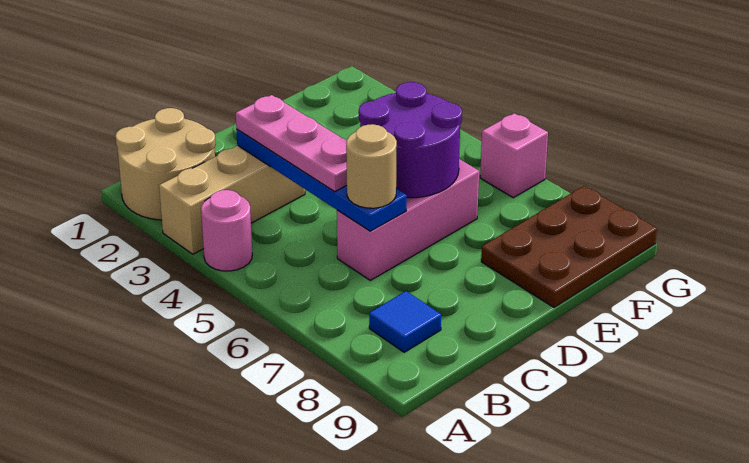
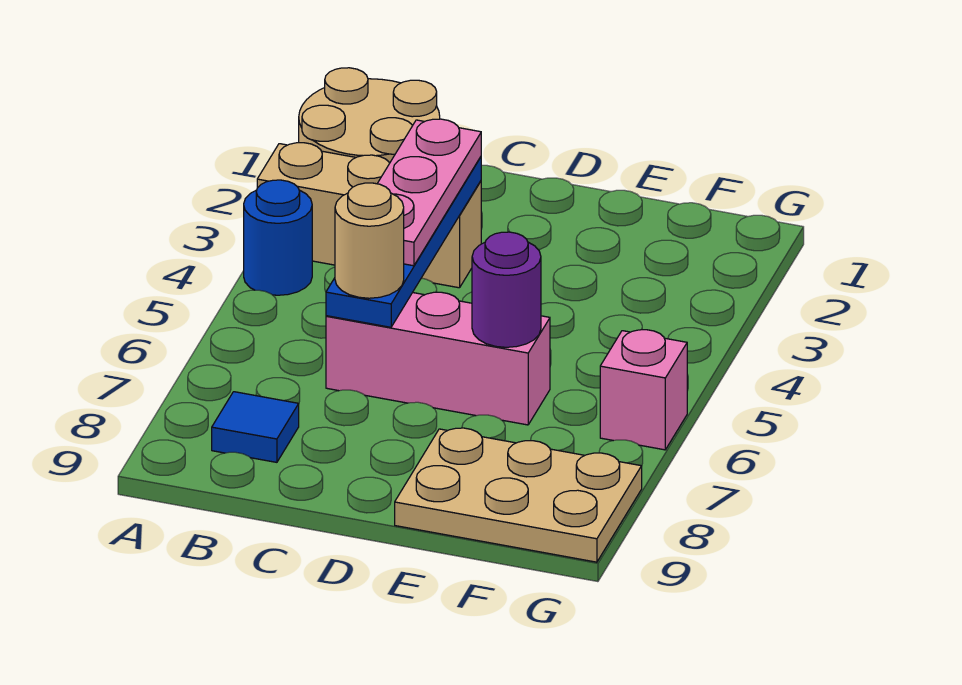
pink round brick A4 level 1 -> blue round brick A4 level 1
purple round brick D5:E6 level 2 -> purple round brick E6 level 2
brown plate E8:G9 level 1 -> tan plate E8:G9 level 1

